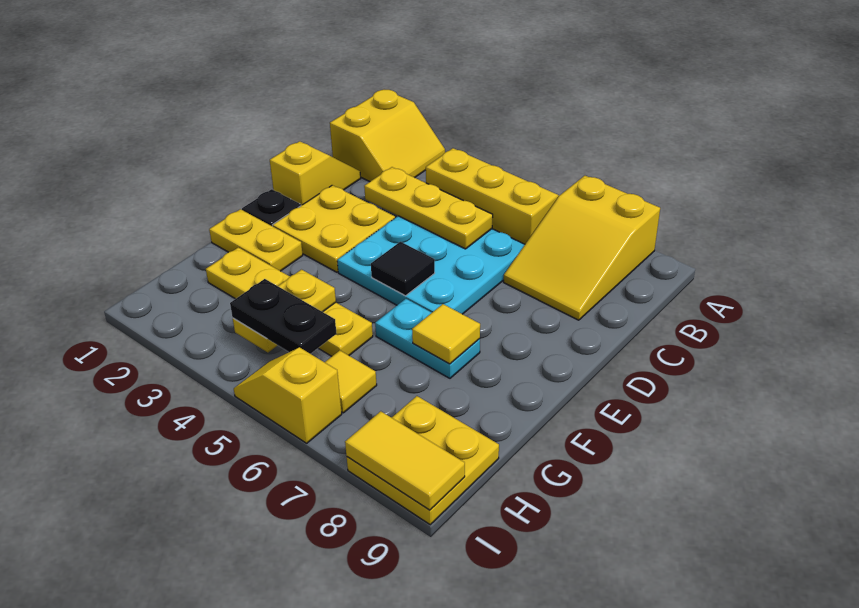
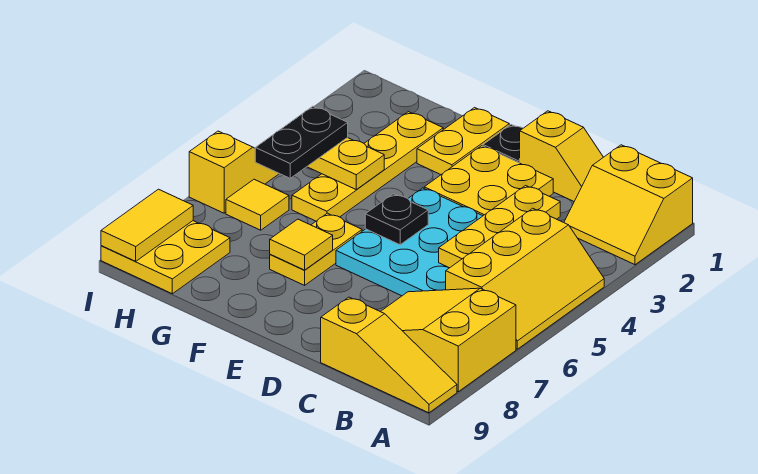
none -> yellow slope A9:C9 level 1 top C
black tile E5 level 2 -> black plate E5 level 2
cyan plate F6:F7 level 1 -> yellow plate F6:F7 level 1

